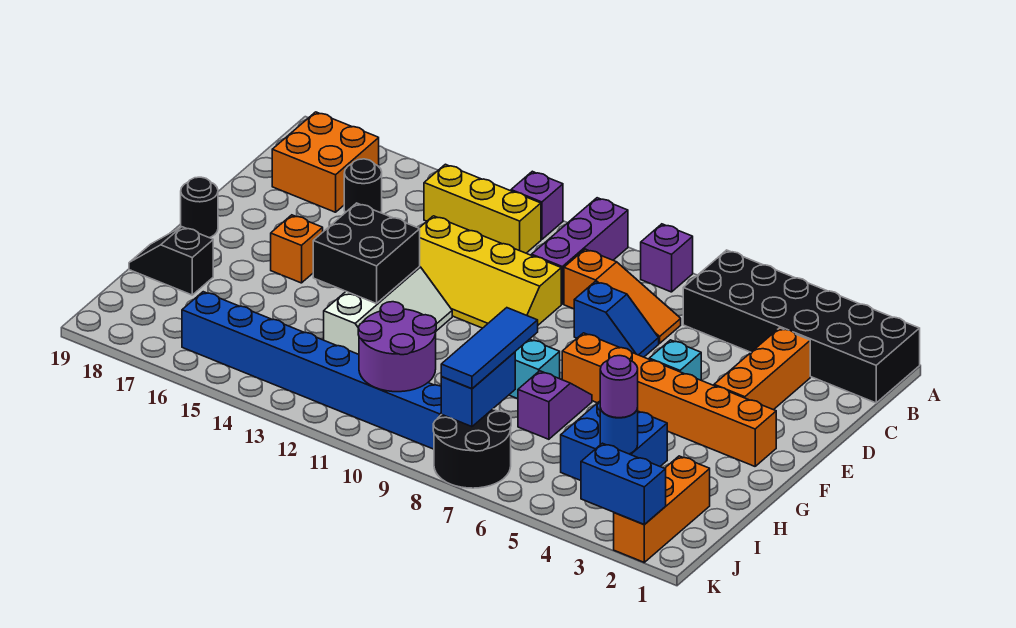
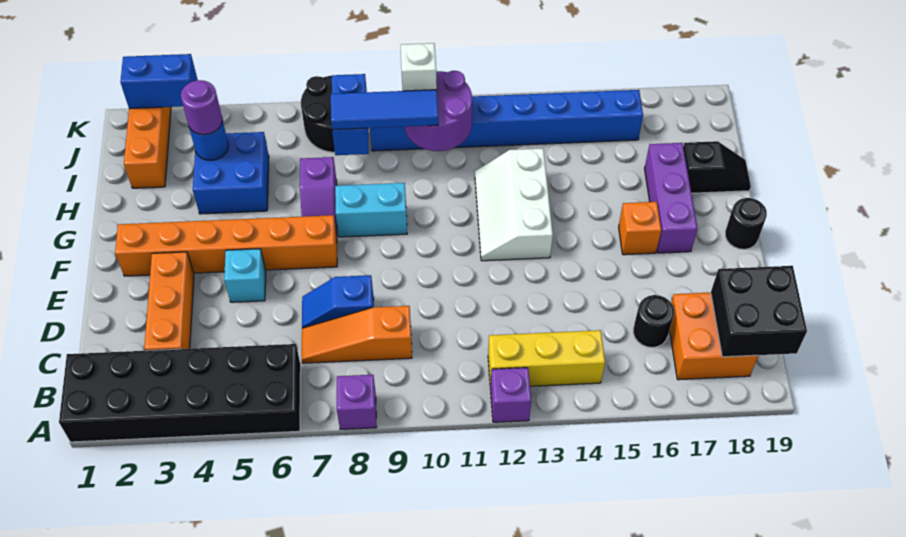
purple brick A10:C10 level 1 -> purple brick F17:H17 level 1
yellow slope D10:E13 level 1 top D -> none
black brick F13:G14 level 2 -> black brick B18:C19 level 2
blue tile H8:J8 level 3 -> blue tile I8:I10 level 3
none -> white brick J10 level 3

